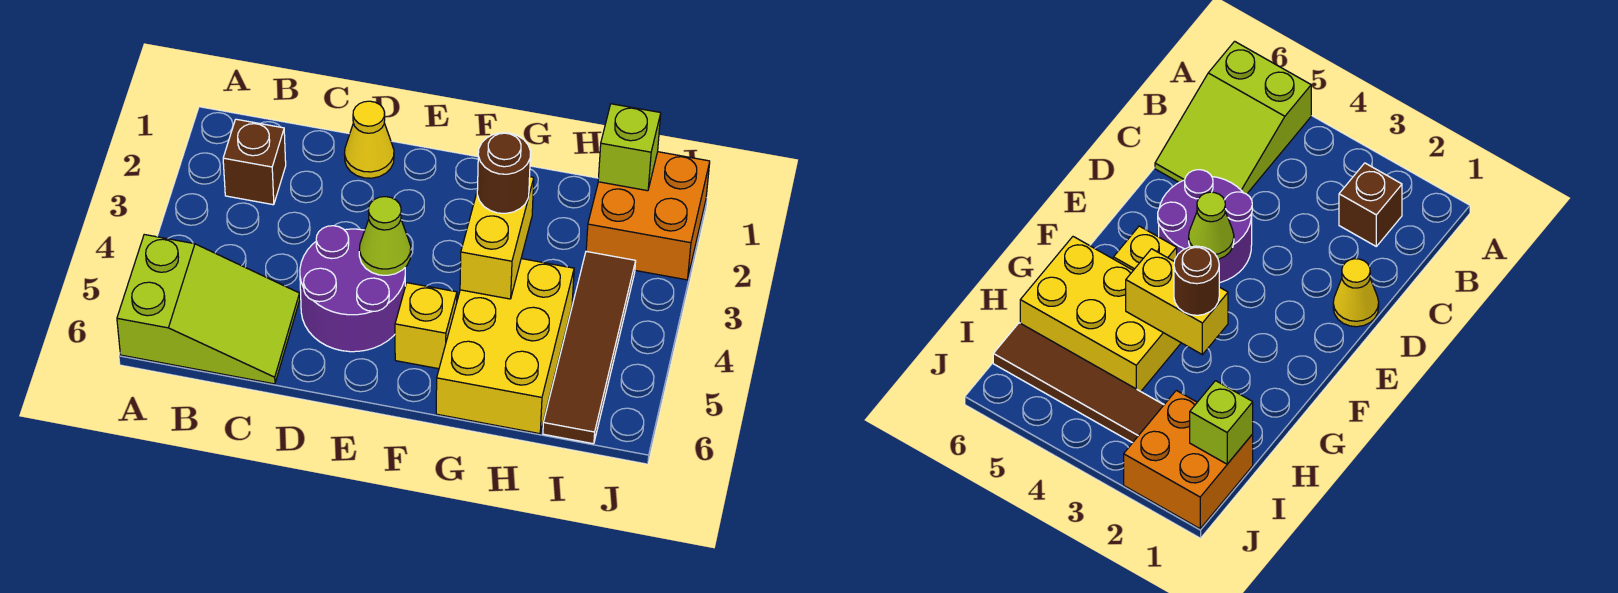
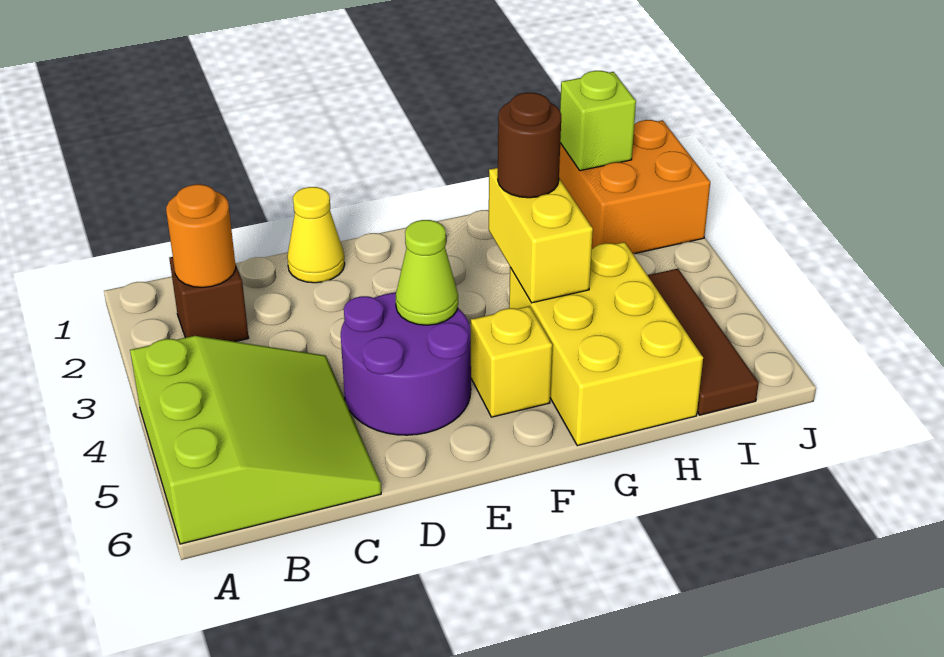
lime slope A5:C6 level 1 top A -> lime slope A4:C6 level 1 top A
none -> orange round brick B2 level 2
brown tile I3:I6 level 1 -> brown tile I4:I6 level 1

